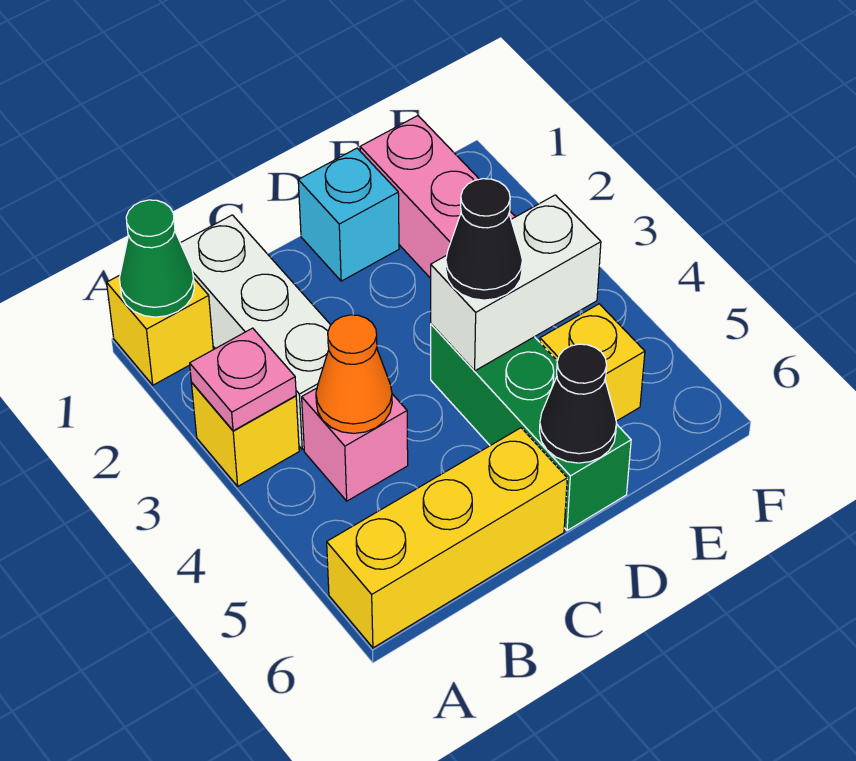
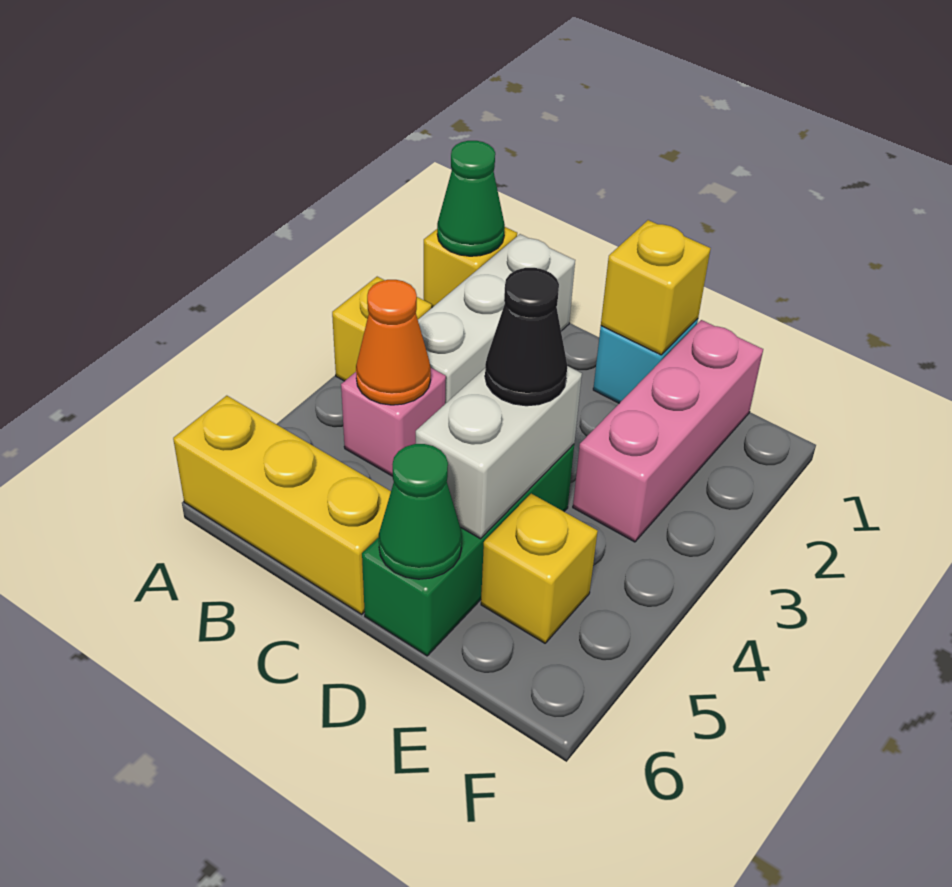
pink plate A3 level 2 -> none
none -> yellow brick D1 level 2
white brick D4:E4 level 2 -> white brick D4:D5 level 2
black cone D6 level 2 -> green cone D6 level 2

